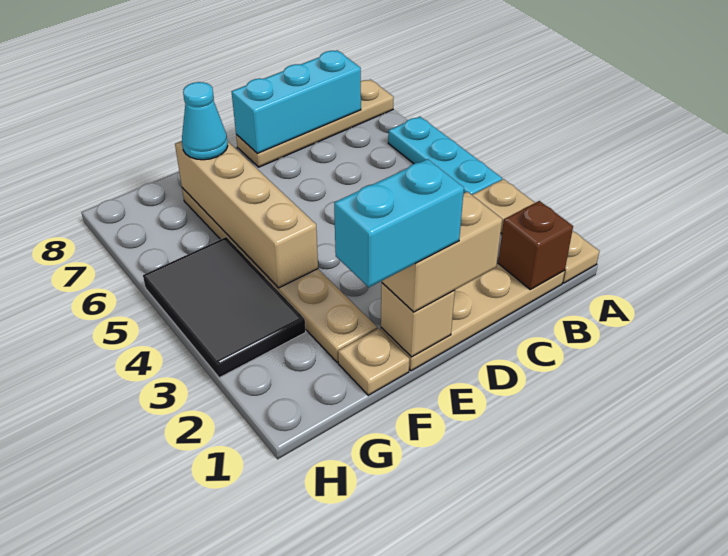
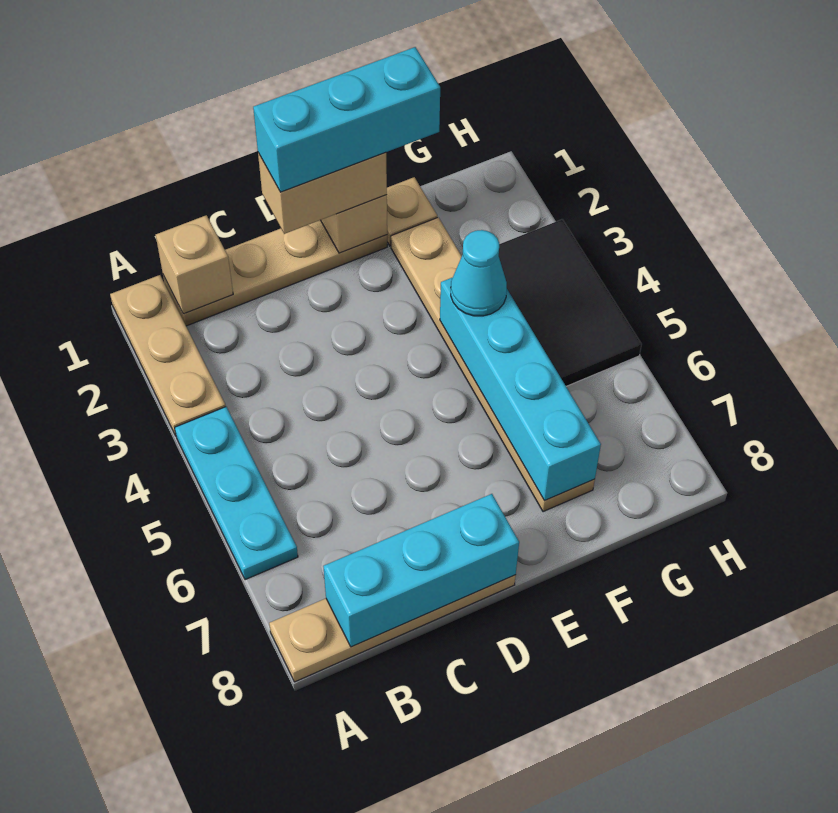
brown brick B1 level 2 -> tan brick B1 level 2
cyan brick E1:F1 level 4 -> cyan brick D1:F1 level 4
tan brick F4:F7 level 2 -> cyan brick F4:F7 level 2
cyan cone F7 level 3 -> cyan cone F4 level 3

